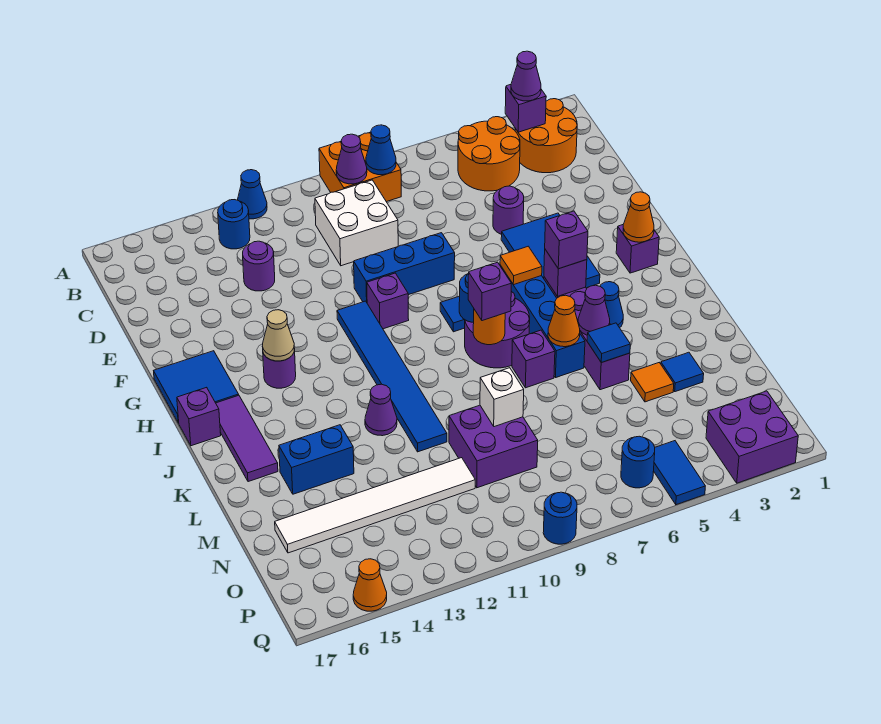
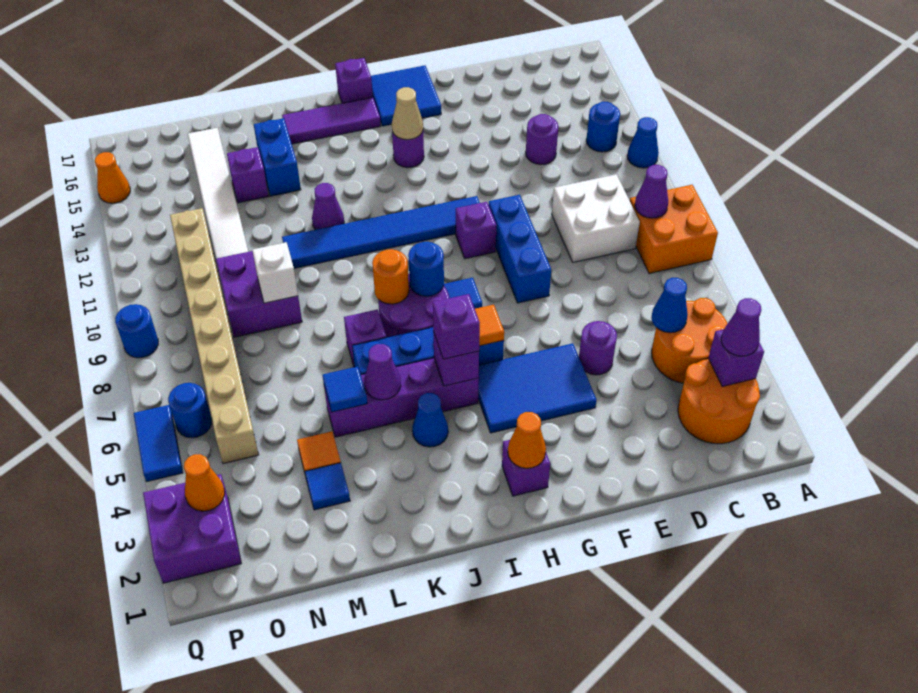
blue cone B8 level 2 -> blue cone C5 level 2
purple brick J8 level 3 -> purple brick M14 level 1
orange cone K6 level 2 -> orange cone P3 level 2
none -> tan brick O5:O12 level 1
blue tile P5:Q5 level 1 -> blue tile Q5:Q6 level 1

